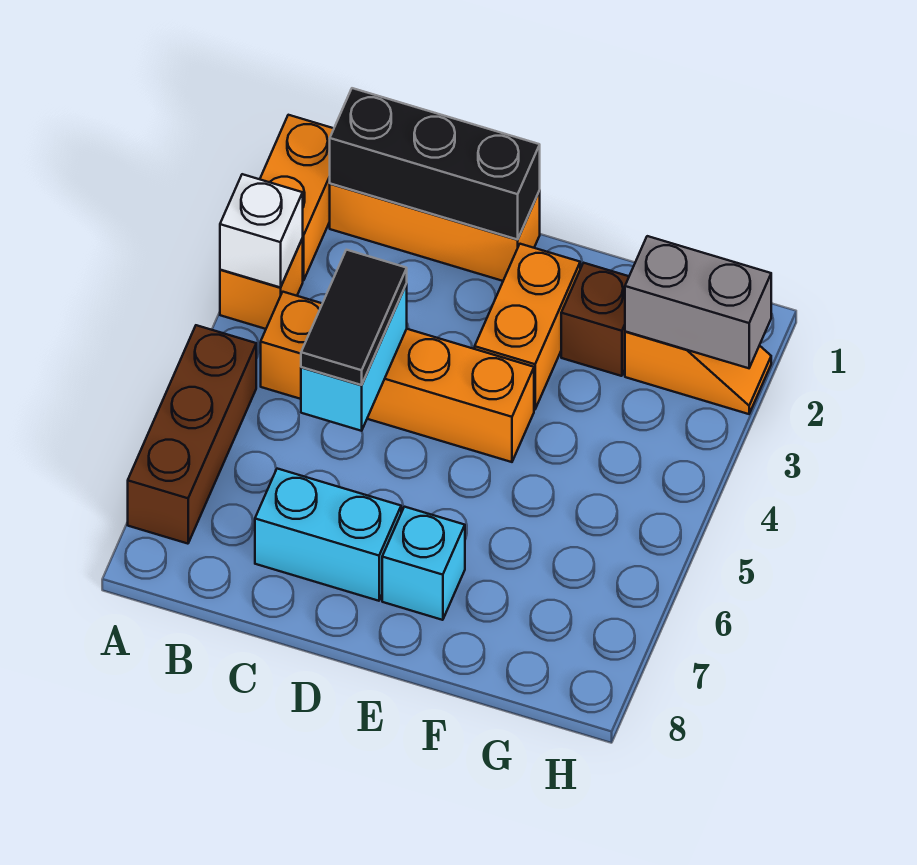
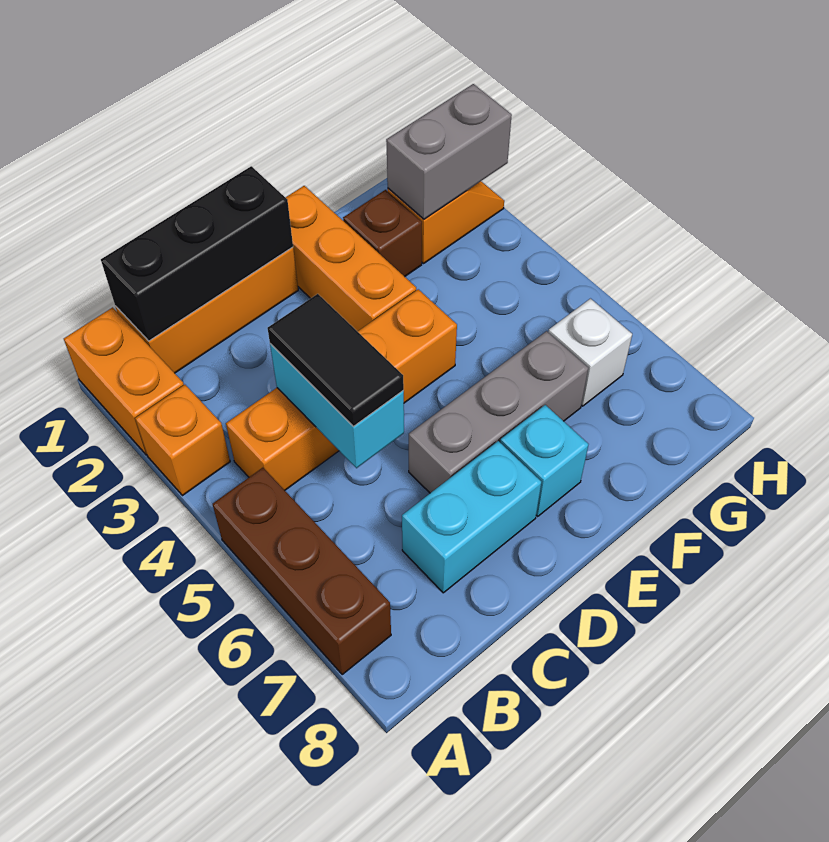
white brick A3 level 2 -> white brick G6 level 1
none -> grey brick D6:F6 level 1
orange brick E2:E3 level 1 -> orange brick E1:E3 level 1

